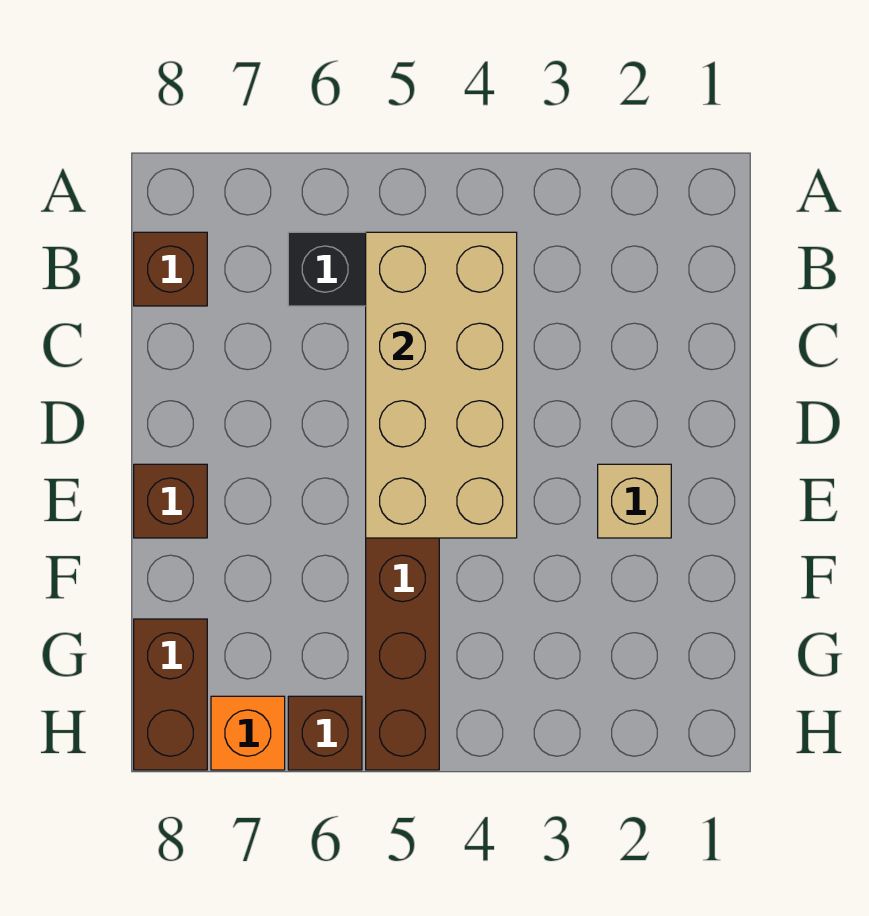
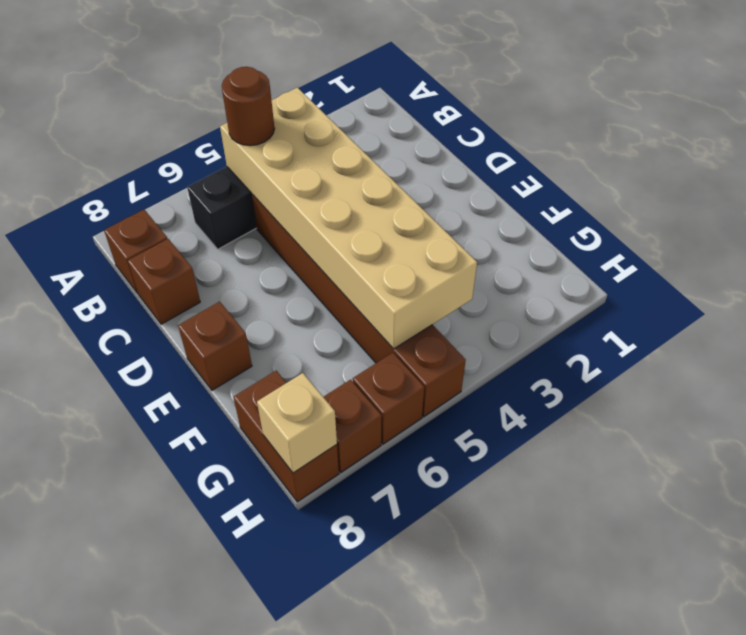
tan brick B4:E5 level 2 -> tan brick B4:G5 level 2
none -> brown round brick B5 level 3
none -> brown brick C8 level 1
tan brick E2 level 1 -> tan brick H8 level 2
orange brick H7 level 1 -> brown brick H7 level 1

